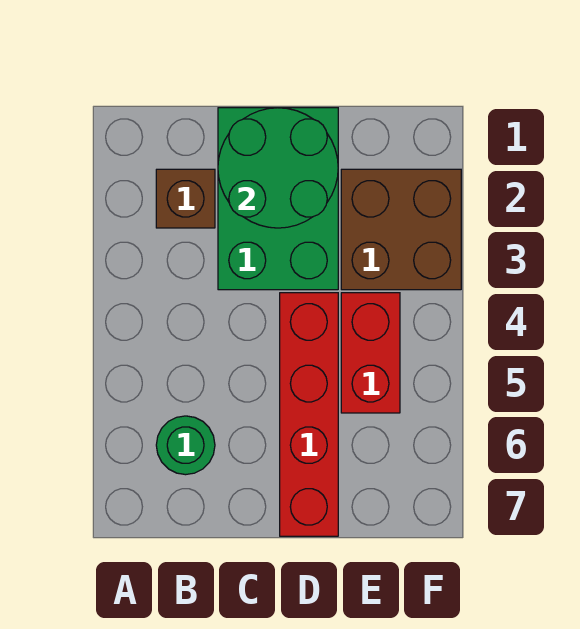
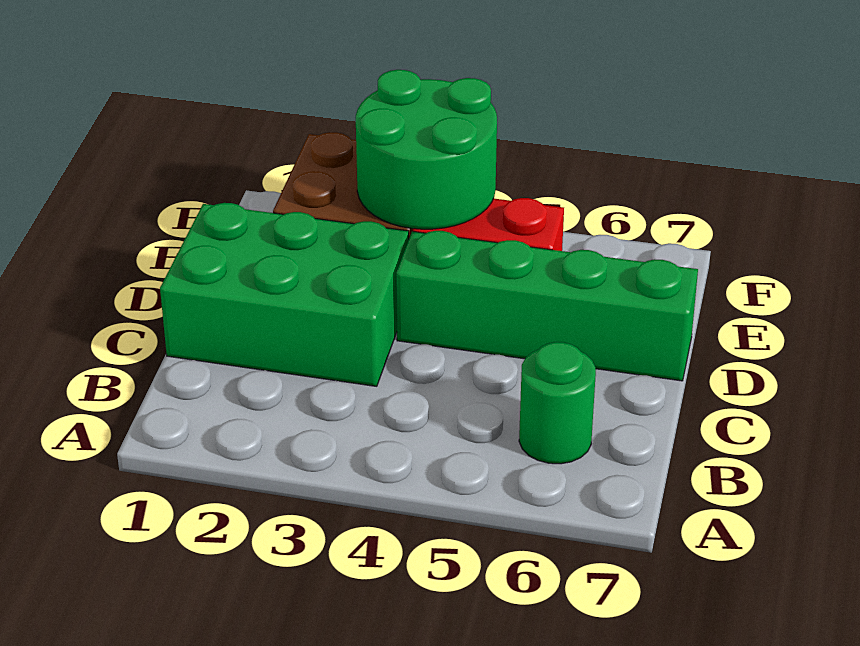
brown brick B2 level 1 -> none
green round brick C1:D2 level 2 -> green round brick E3:F4 level 2
red brick D4:D7 level 1 -> green brick D4:D7 level 1

